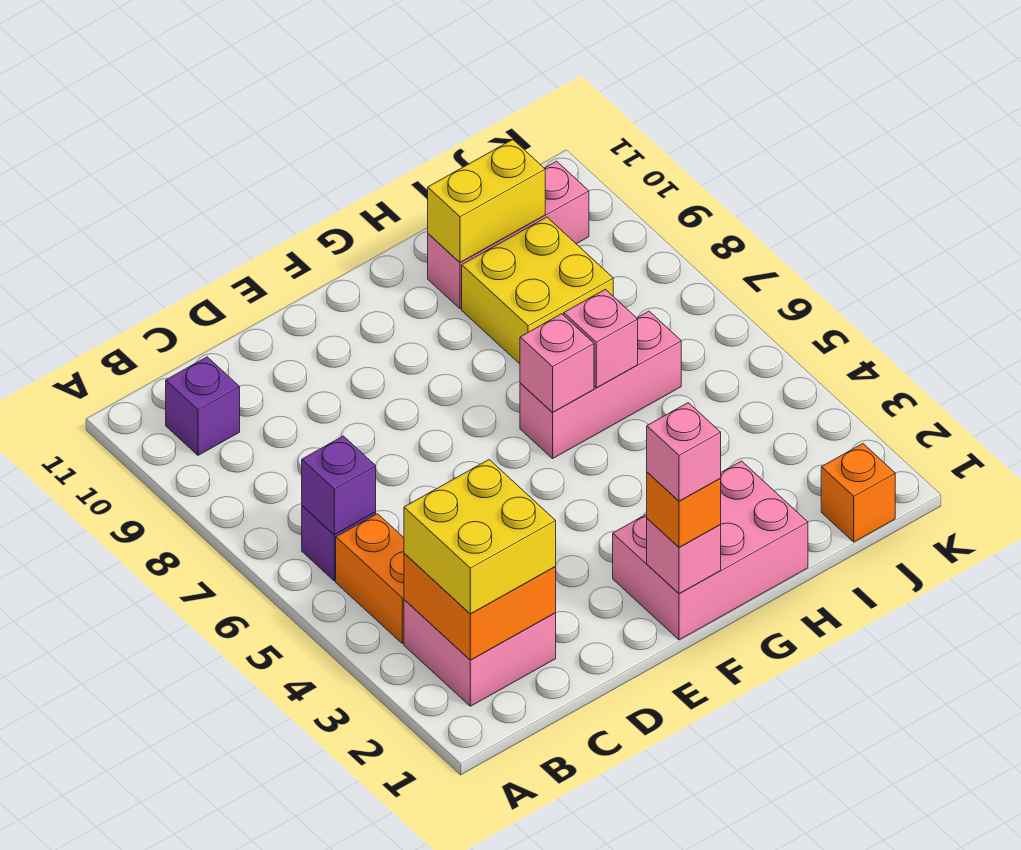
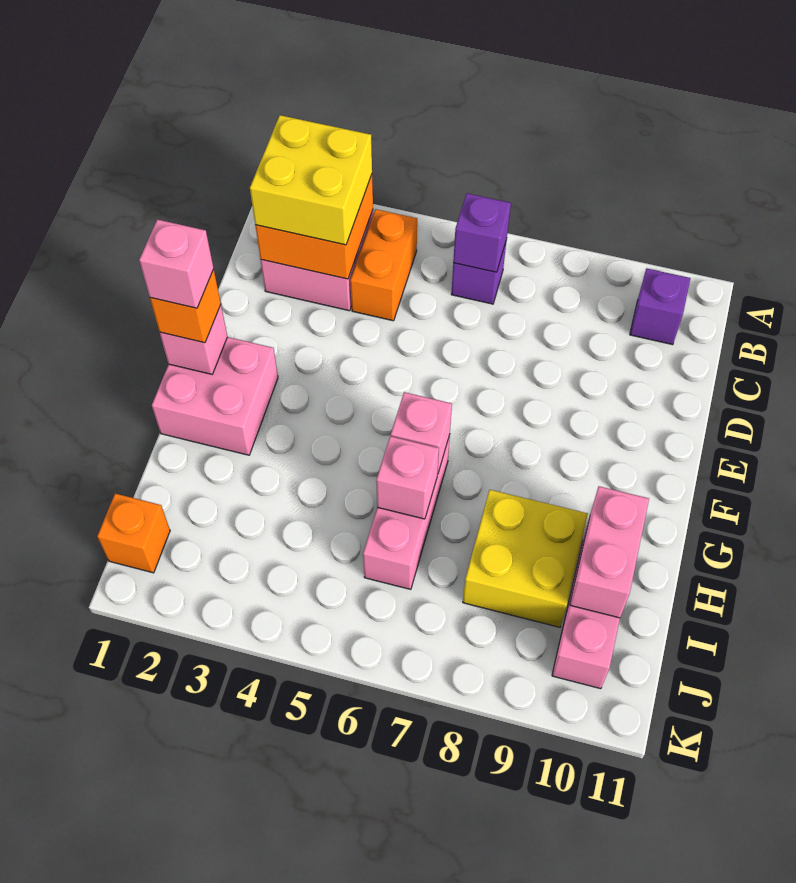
orange brick B4:B5 level 1 -> orange brick B4:C4 level 1
pink brick F1:H2 level 1 -> pink brick F1:G2 level 1
yellow brick H10:I10 level 2 -> pink brick H10:I10 level 2

